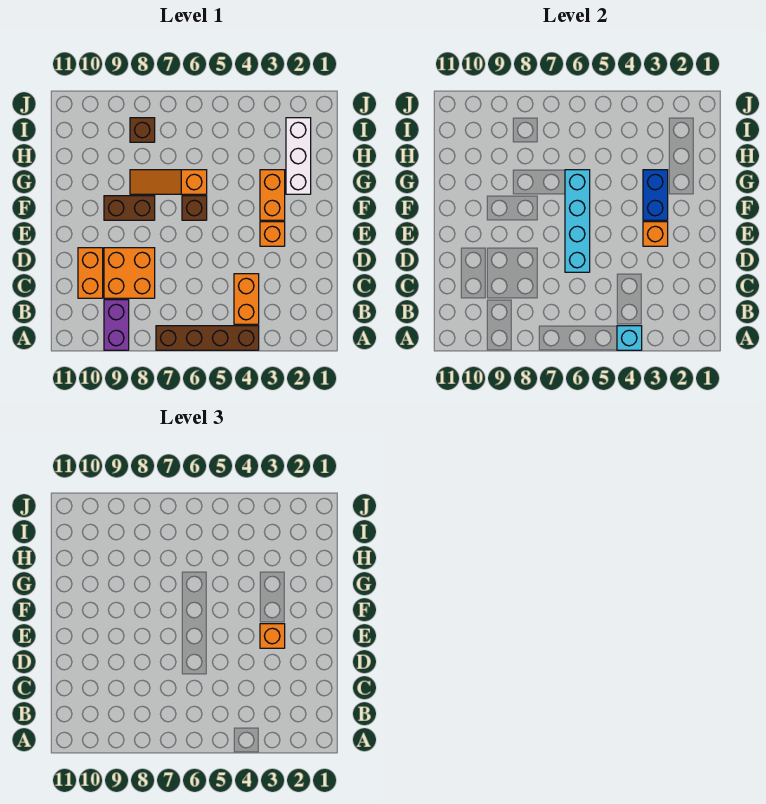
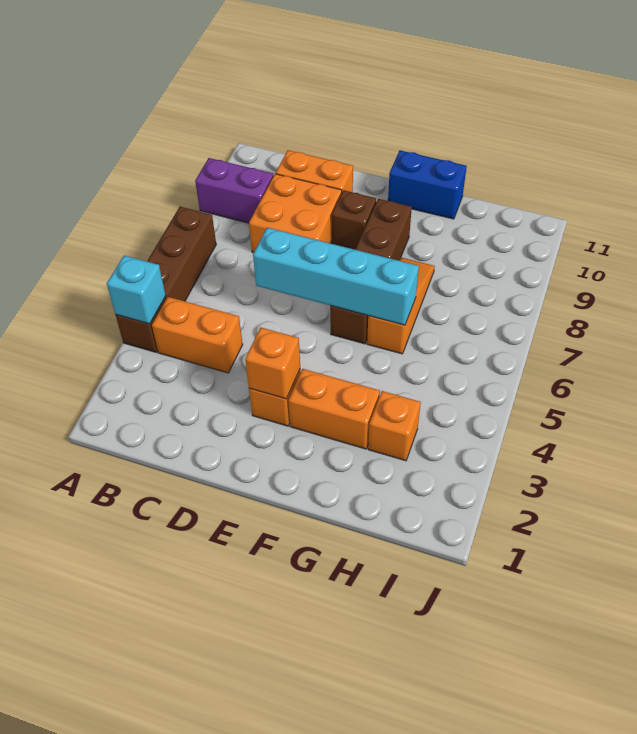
orange brick E3 level 3 -> orange brick H3 level 1
blue brick F3:G3 level 2 -> blue brick F11:G11 level 1
white brick G2:I2 level 1 -> none
brown brick I8 level 1 -> brown brick E9 level 1

